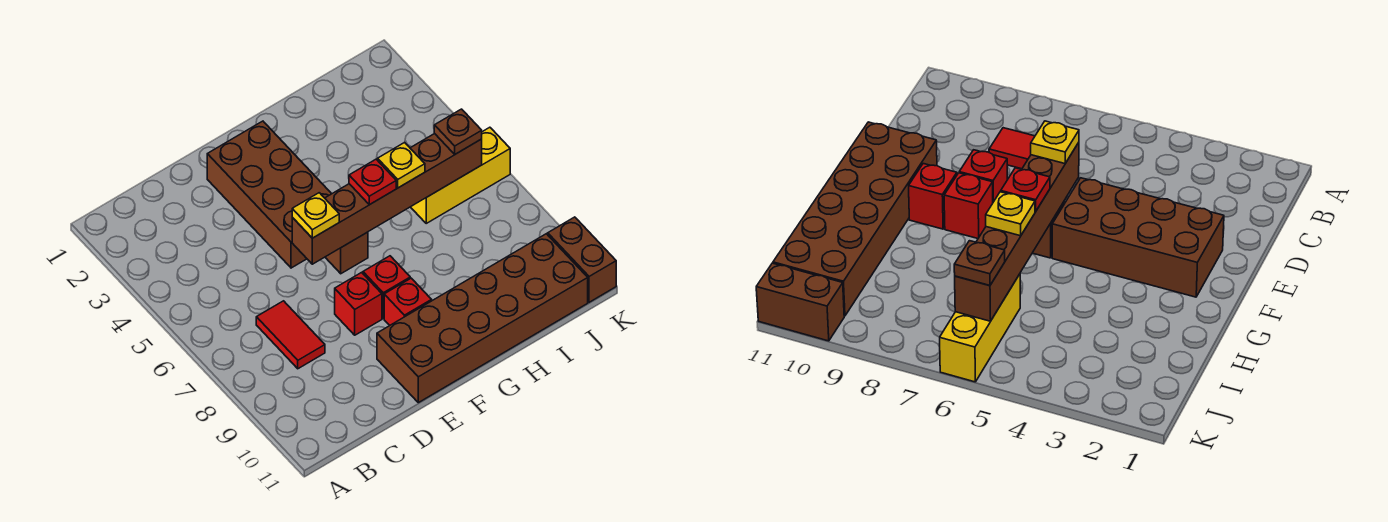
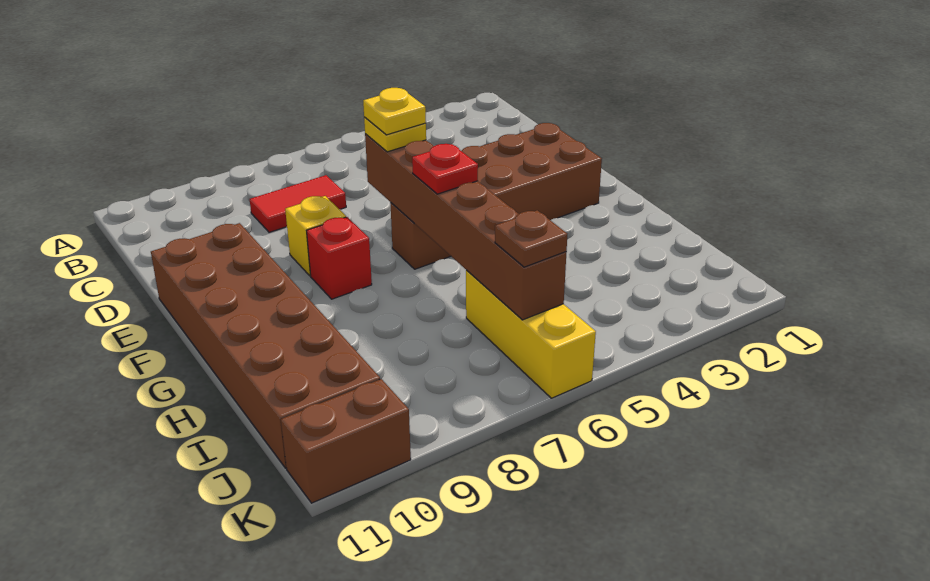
red brick E8 level 1 -> yellow brick E8 level 1
red brick F9 level 1 -> none
yellow plate H6 level 3 -> yellow plate E6 level 4

